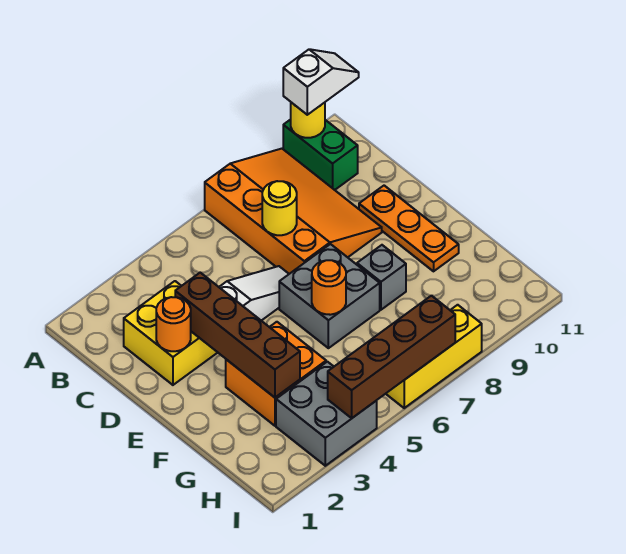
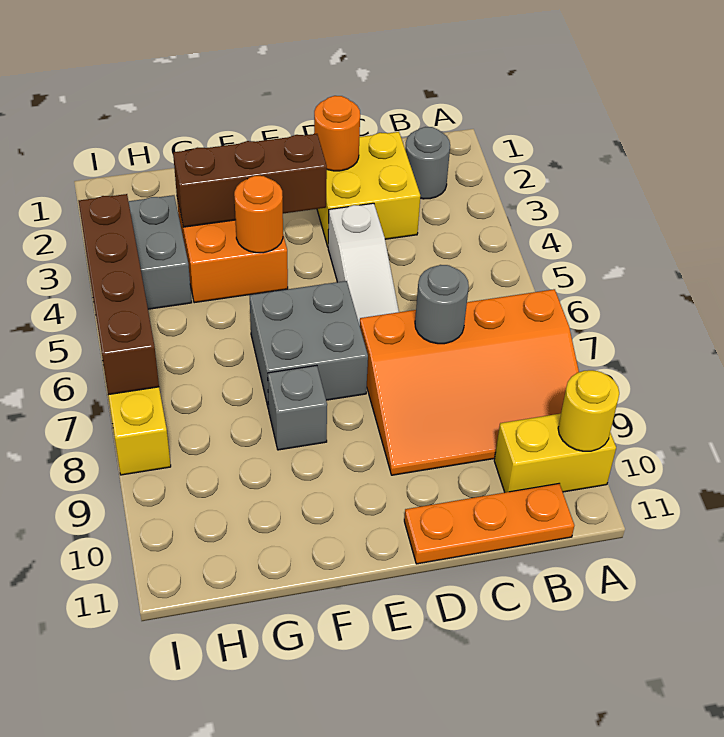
green brick A10:B10 level 1 -> yellow brick A10:B10 level 1
white slope A10:A11 level 3 top 10 -> none
none -> grey round brick B2 level 1
yellow round brick C7 level 2 -> grey round brick C7 level 2
brown brick D3:G3 level 2 -> brown brick E3:G3 level 2
orange plate D10:F10 level 1 -> orange plate B11:D11 level 1
orange round brick F6 level 2 -> orange round brick F4 level 2

